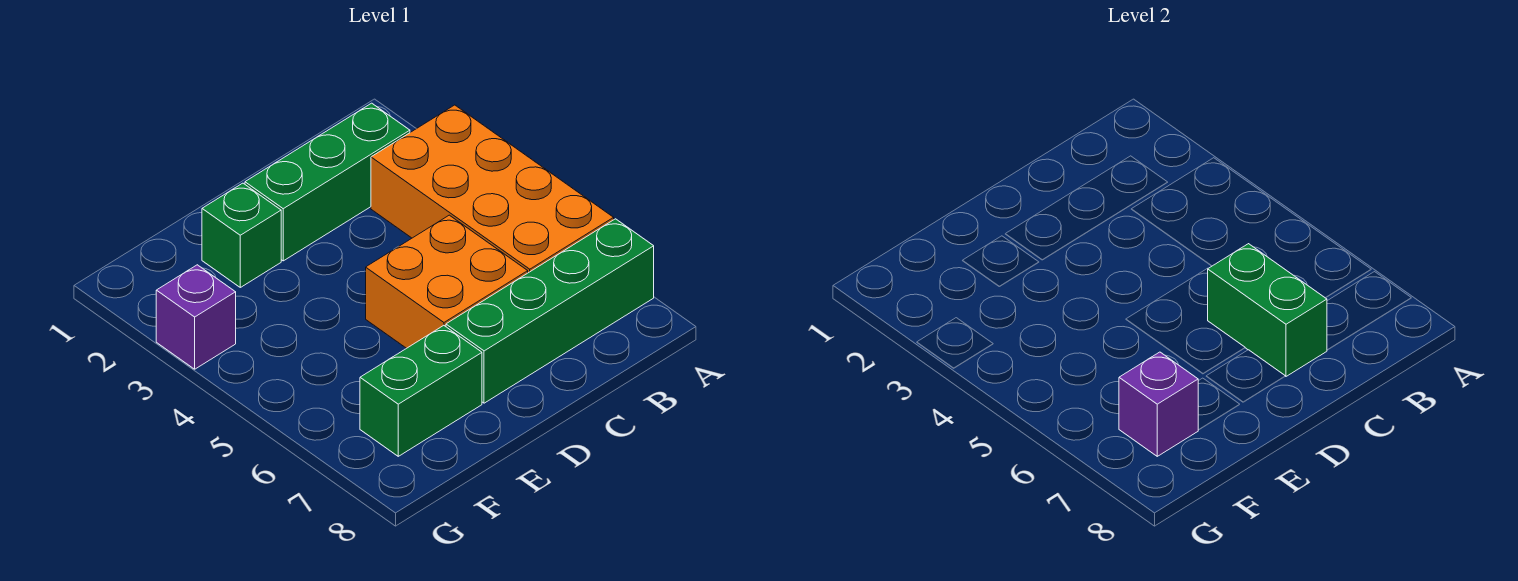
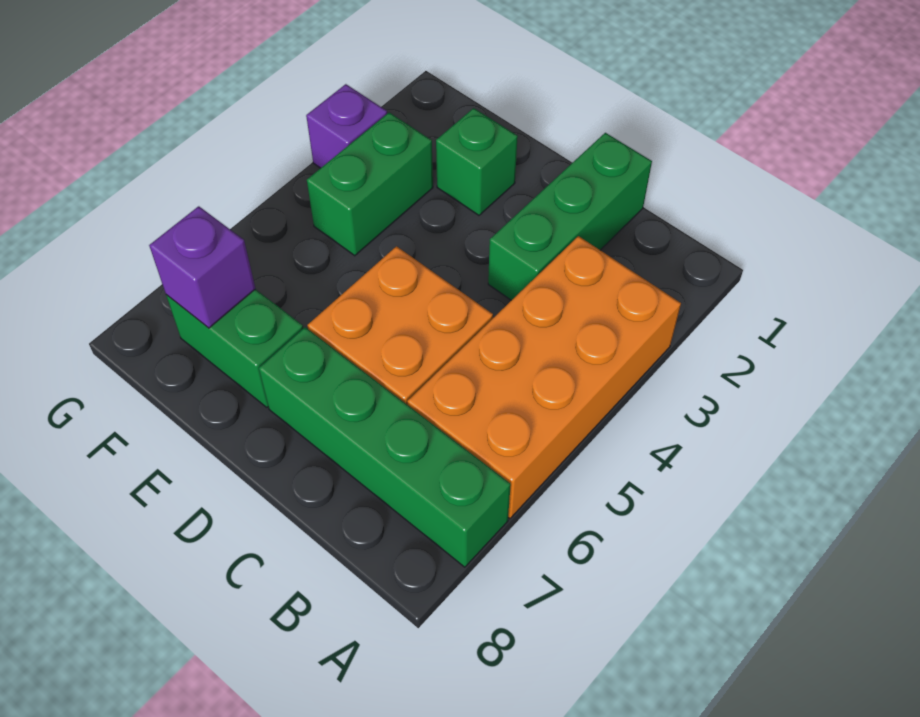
green brick B2:D2 level 1 -> green brick C1:C3 level 1
green brick C6:C7 level 2 -> green brick F3:F4 level 1

